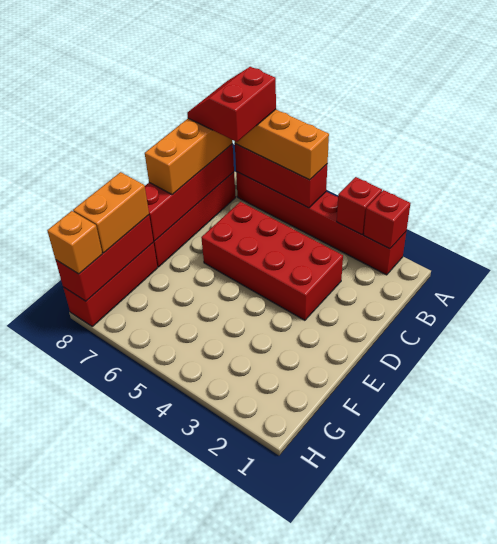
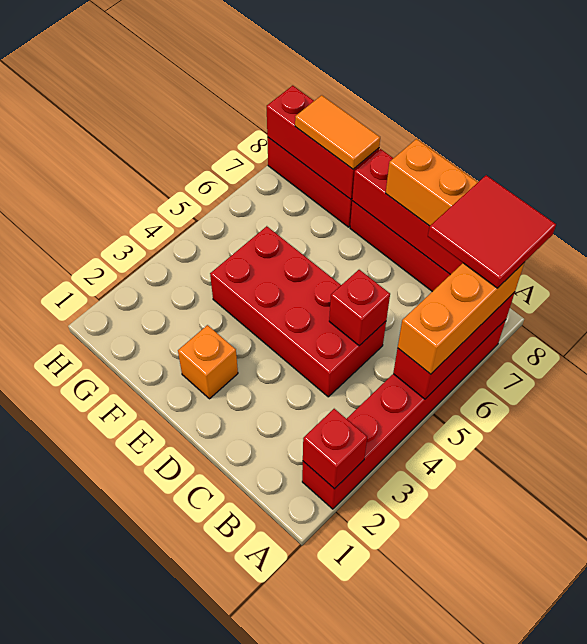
red brick A3 level 2 -> red brick C5 level 2
red slope A7:B8 level 4 top 7 -> red tile A7:B8 level 4
red brick C3:D6 level 1 -> red brick C4:F5 level 1
orange brick F8:G8 level 3 -> orange tile F8:G8 level 3
orange brick H8 level 3 -> orange brick E2 level 1

